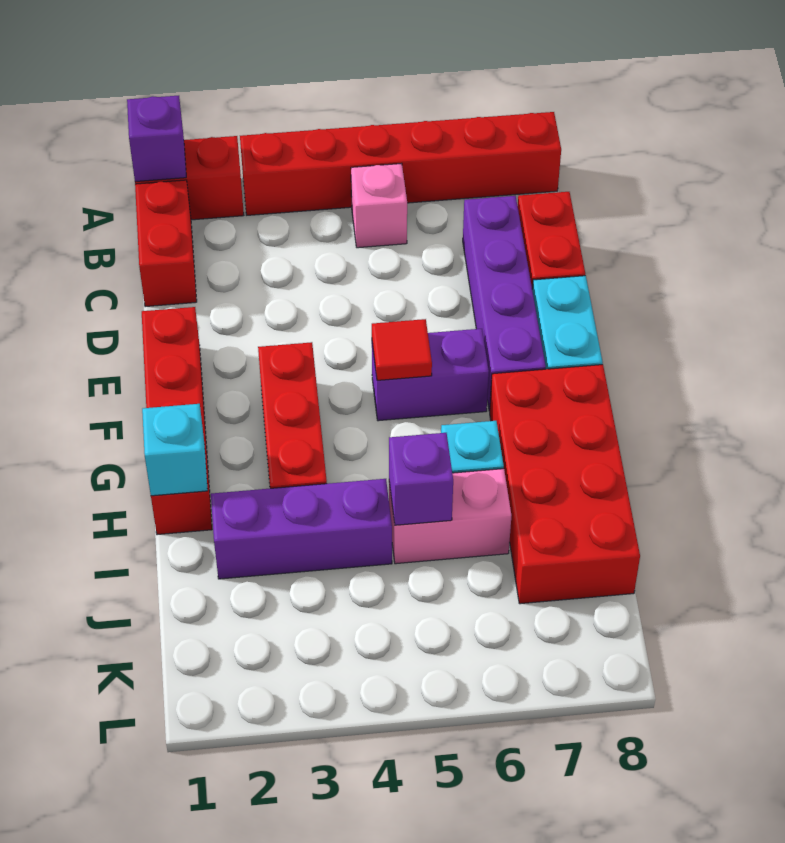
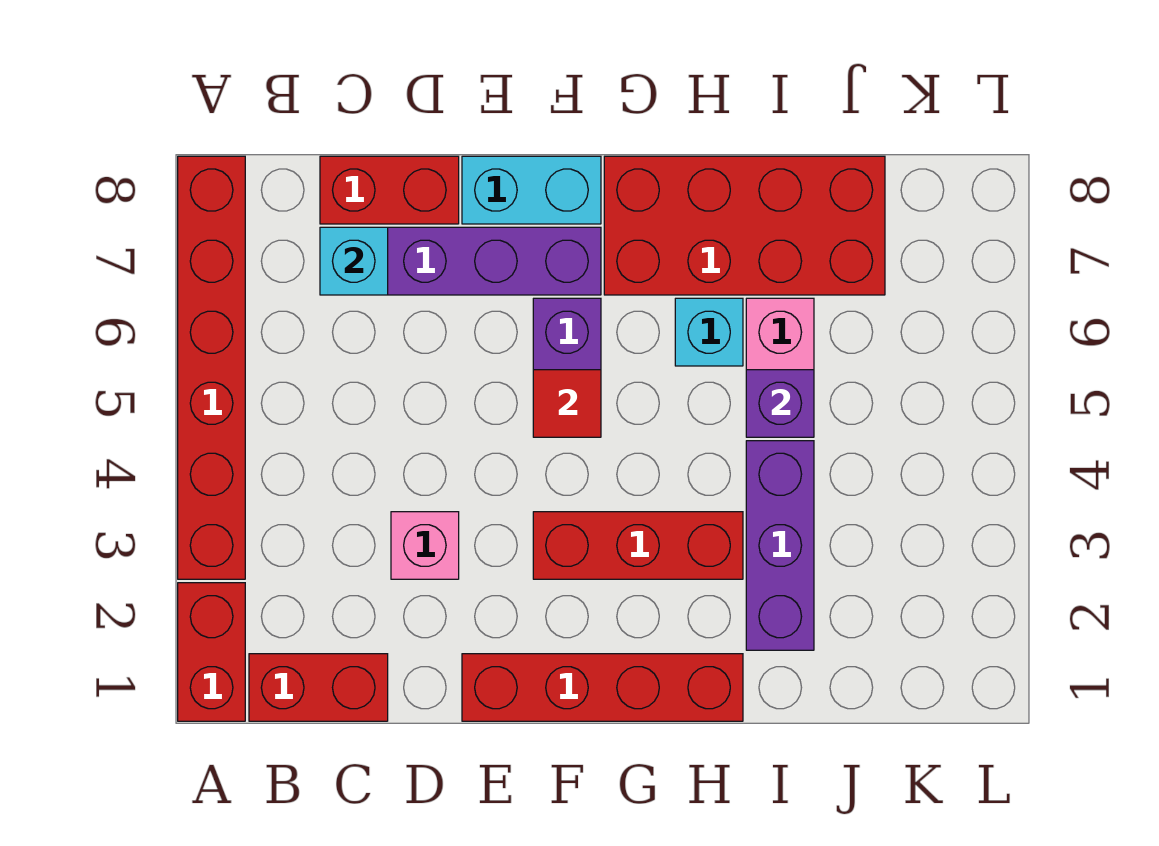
purple brick A1 level 2 -> none
pink brick B5 level 1 -> pink brick D3 level 1
cyan brick H1 level 2 -> cyan brick C7 level 2

